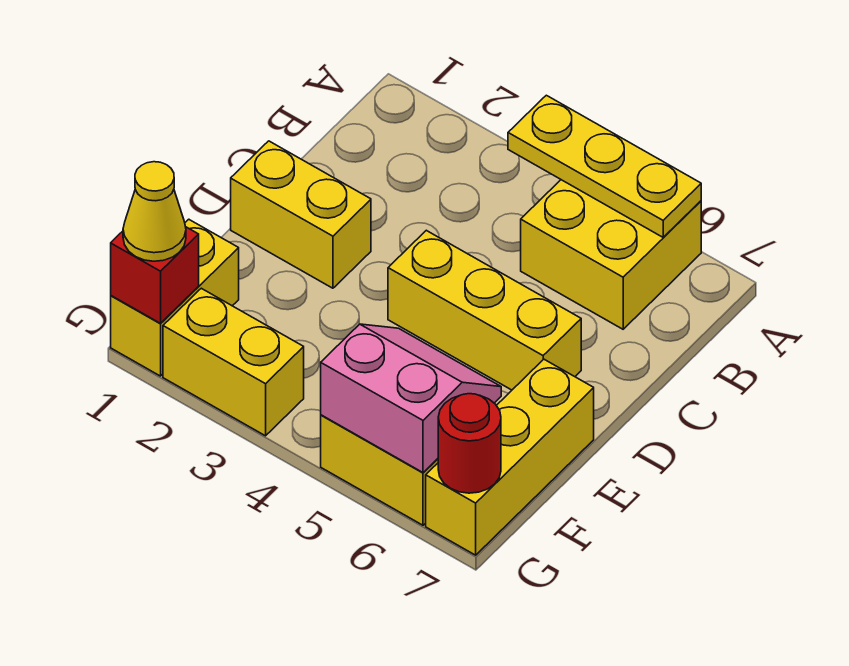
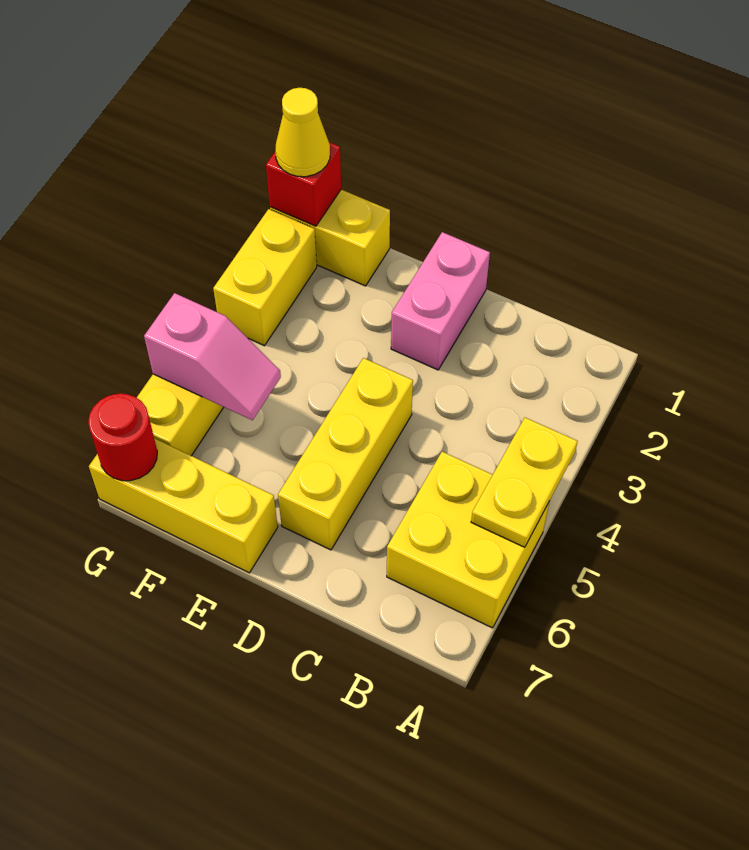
yellow plate A4:A6 level 2 -> yellow plate A4:A5 level 2
yellow brick D1:D2 level 1 -> pink brick D1:D2 level 1
pink slope F5:G6 level 2 top G -> pink slope F5:G5 level 2 top G

